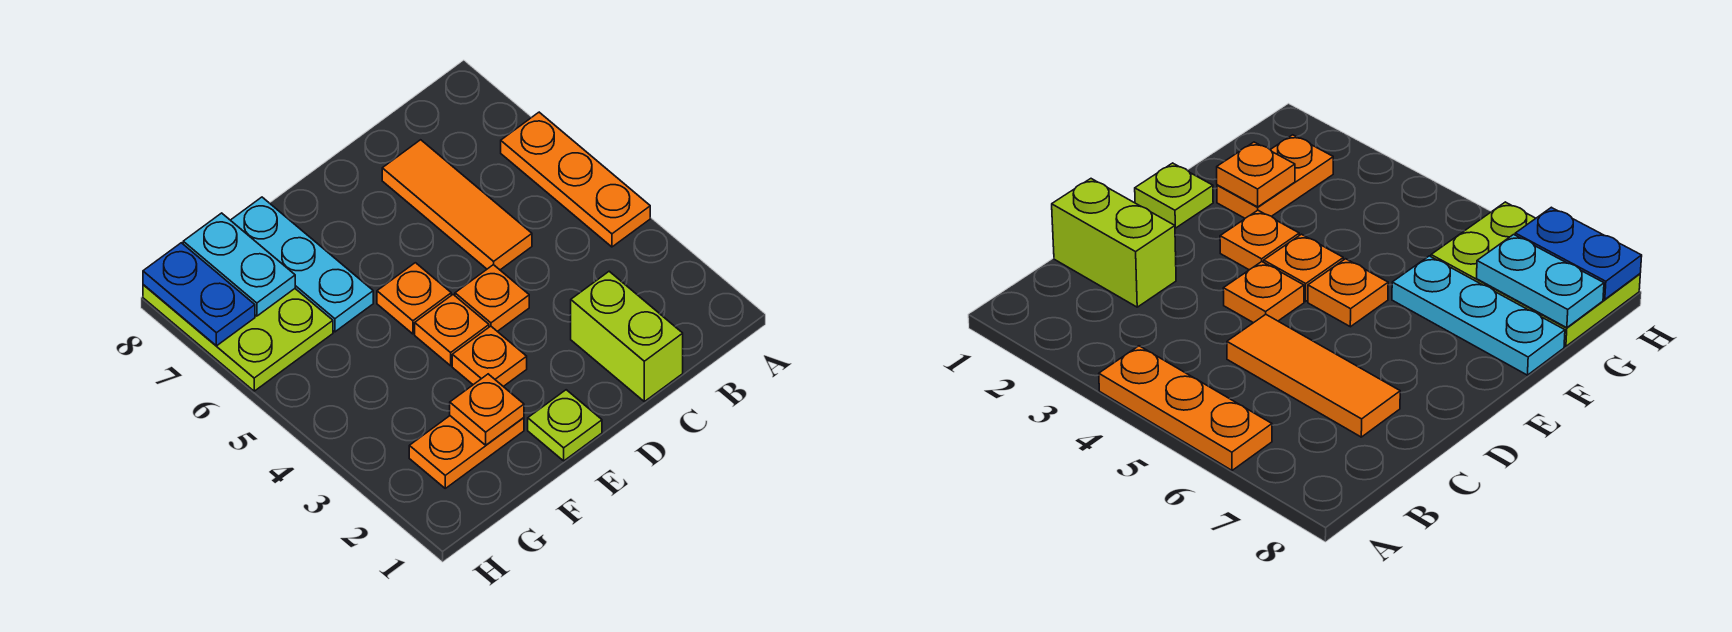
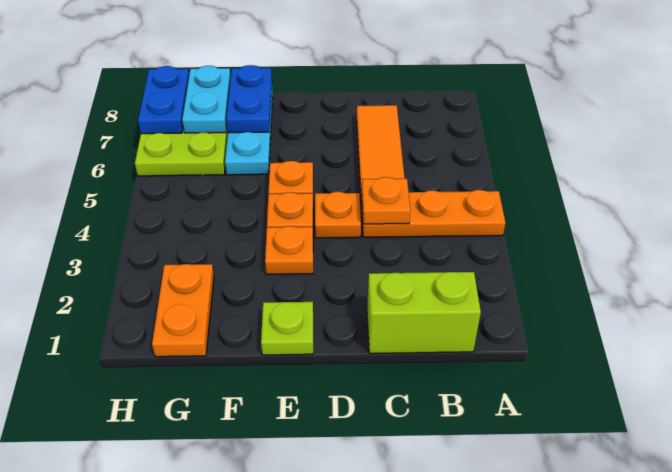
orange plate A4:A6 level 1 -> orange plate A4:C4 level 1
lime brick C1:C2 level 1 -> lime brick B1:C1 level 1
orange plate F2:G2 level 1 -> orange plate G1:G2 level 1
orange plate F2 level 2 -> orange plate C4 level 2
none -> blue plate F7:F8 level 2

